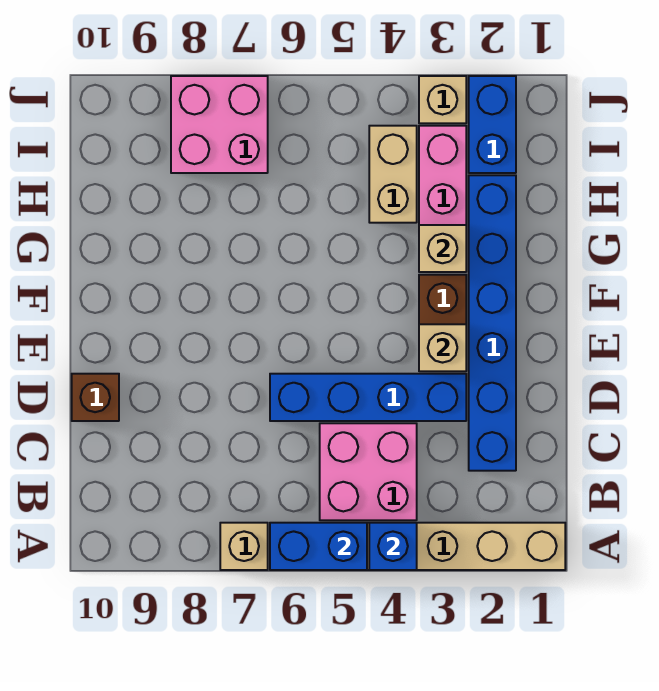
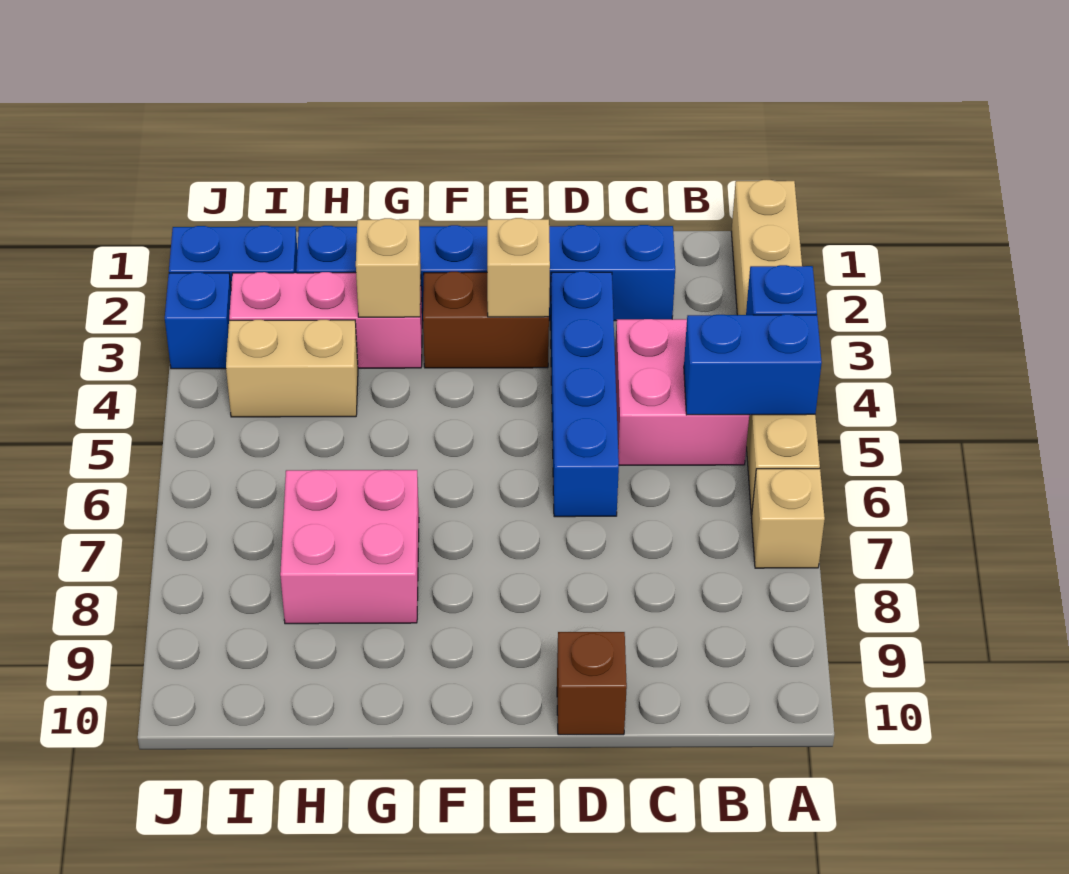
blue brick A5:A6 level 2 -> blue brick A5:B5 level 2
pink brick I7:J8 level 1 -> pink brick G7:H8 level 1
tan brick J3 level 1 -> blue brick J3 level 1

